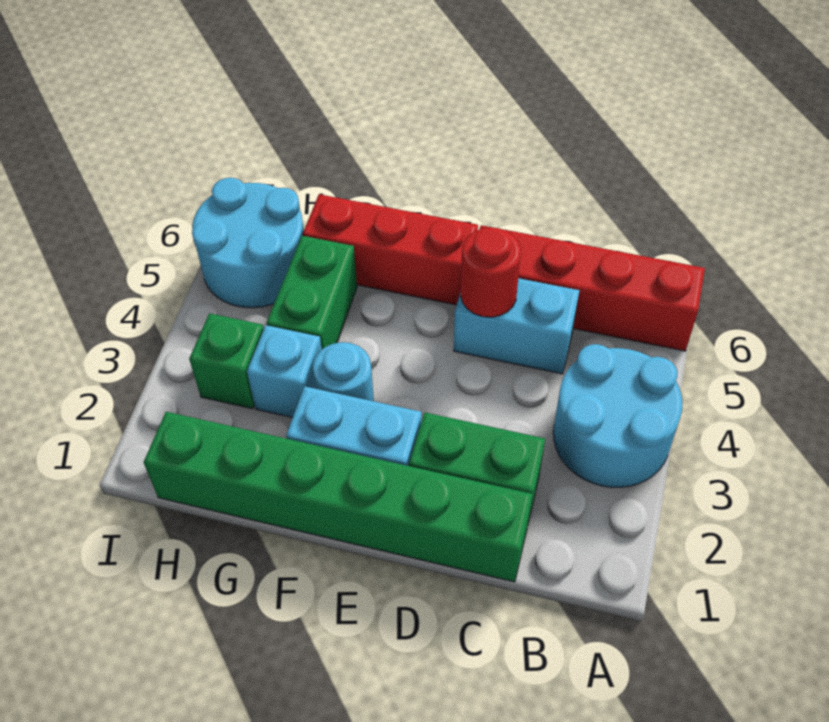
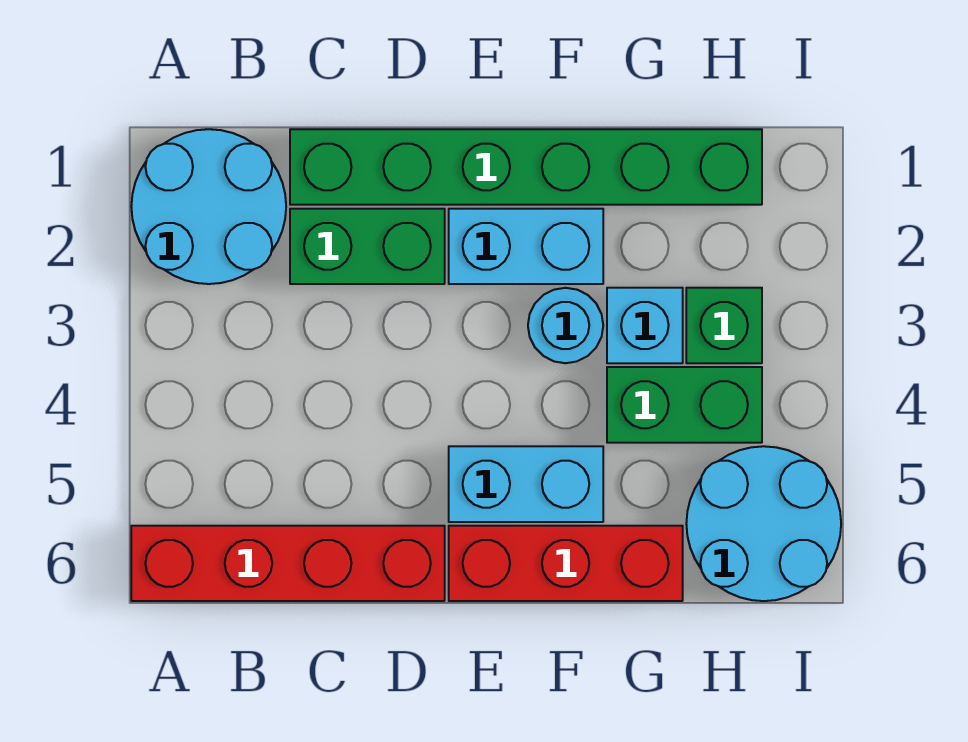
cyan round brick A3:B4 level 1 -> cyan round brick A1:B2 level 1
cyan brick C5:D5 level 1 -> cyan brick E5:F5 level 1
red round brick D5 level 2 -> none
green brick G4:G5 level 1 -> green brick G4:H4 level 1

